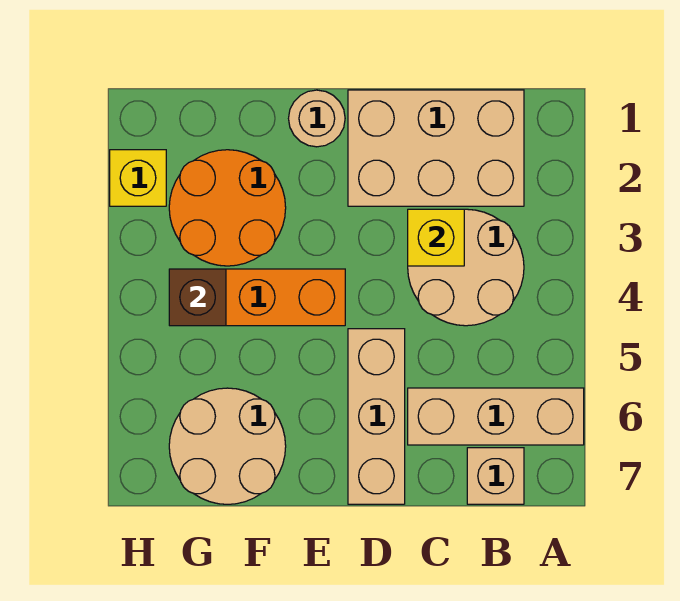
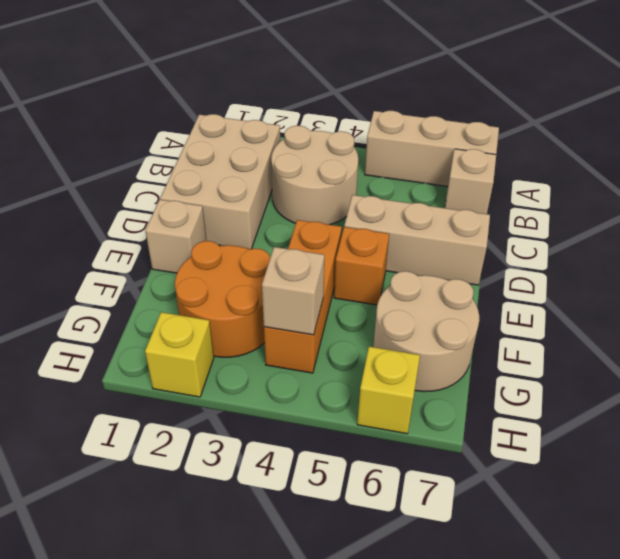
tan brick A6:C6 level 1 -> tan brick A5:A7 level 1
yellow brick C3 level 2 -> yellow brick H6 level 1
tan round brick E1 level 1 -> tan brick E1 level 1
none -> orange brick E5 level 1
brown brick G4 level 2 -> tan brick G4 level 2

